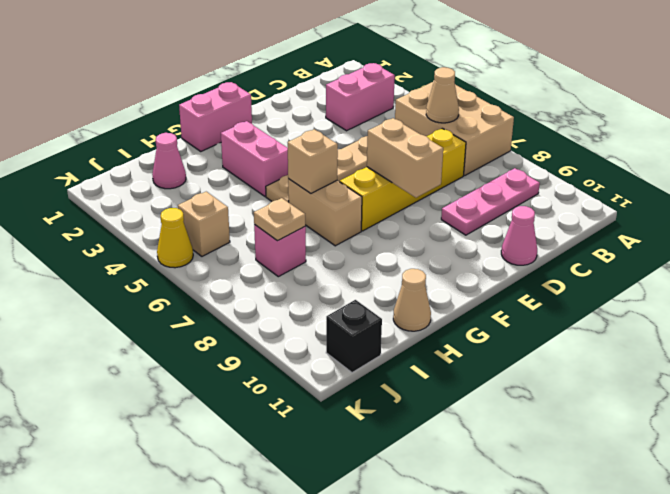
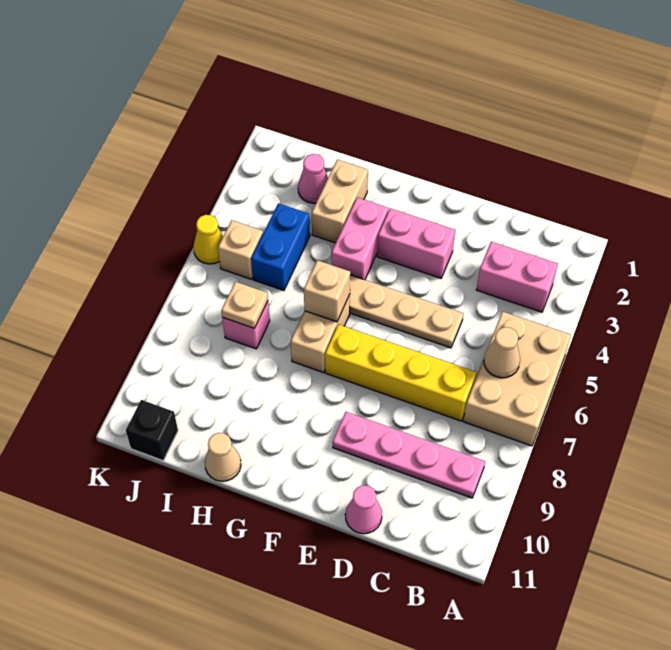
pink plate B9:D9 level 1 -> pink plate B9:E9 level 1
tan brick E7:E8 level 2 -> tan brick H2:H3 level 1
pink brick F1:G1 level 1 -> pink brick E3:F3 level 1
none -> blue brick I4:I5 level 1

